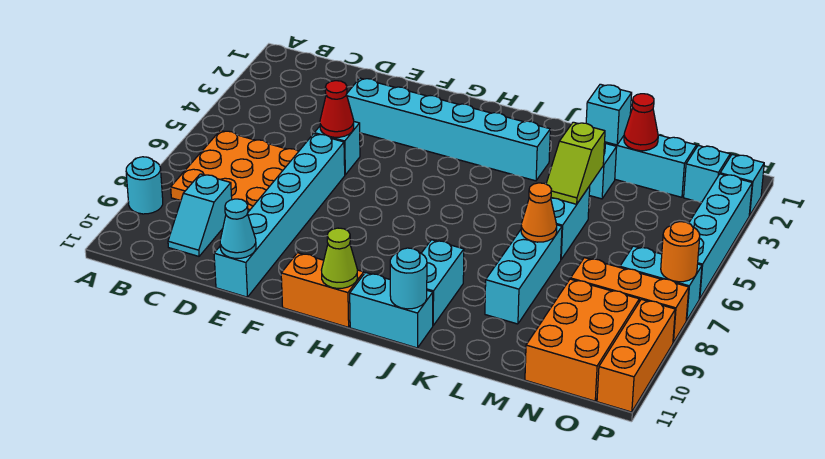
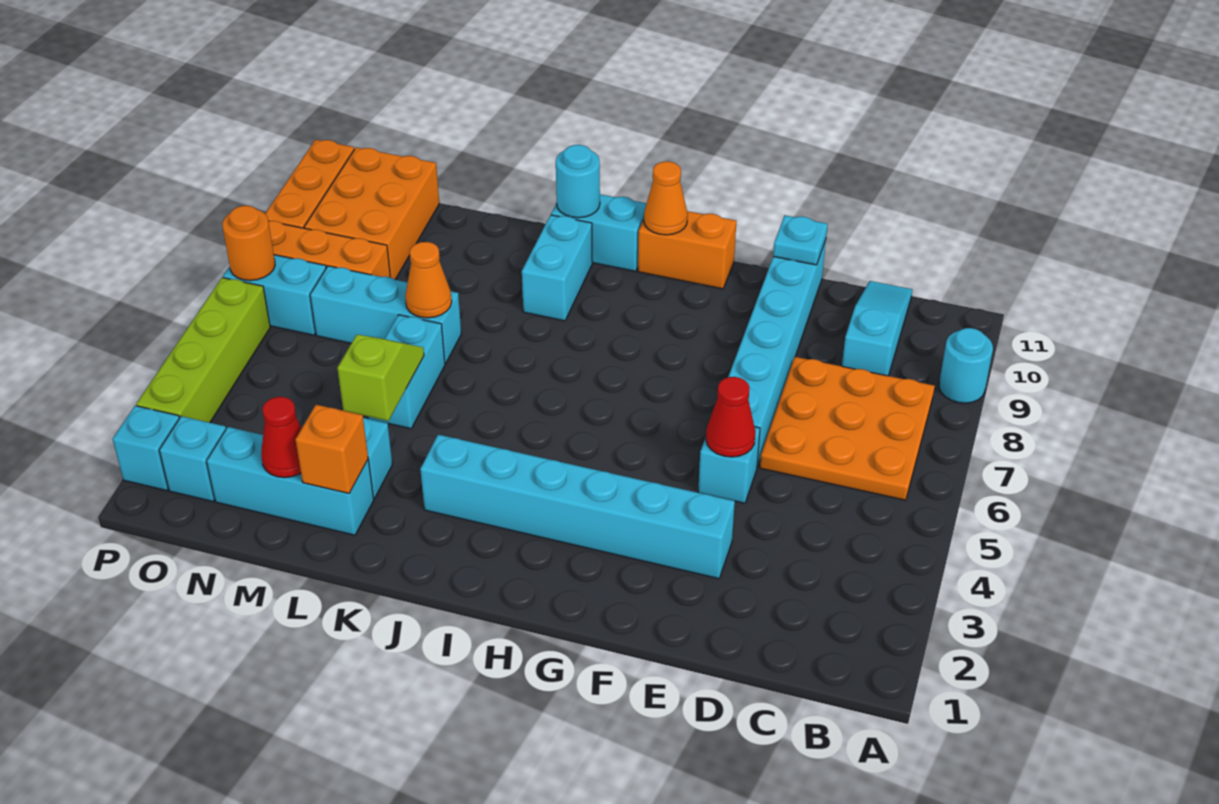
cyan slope C9:C10 level 1 top 9 -> cyan slope C9:C11 level 1 top 9
cyan cone E11 level 2 -> cyan plate E11 level 2
lime cone H11 level 2 -> orange cone H11 level 2
cyan brick L2 level 2 -> orange brick L2 level 2
cyan brick L7:L9 level 1 -> cyan brick L7:N7 level 1
cyan brick P3:P6 level 1 -> lime brick P3:P6 level 1

